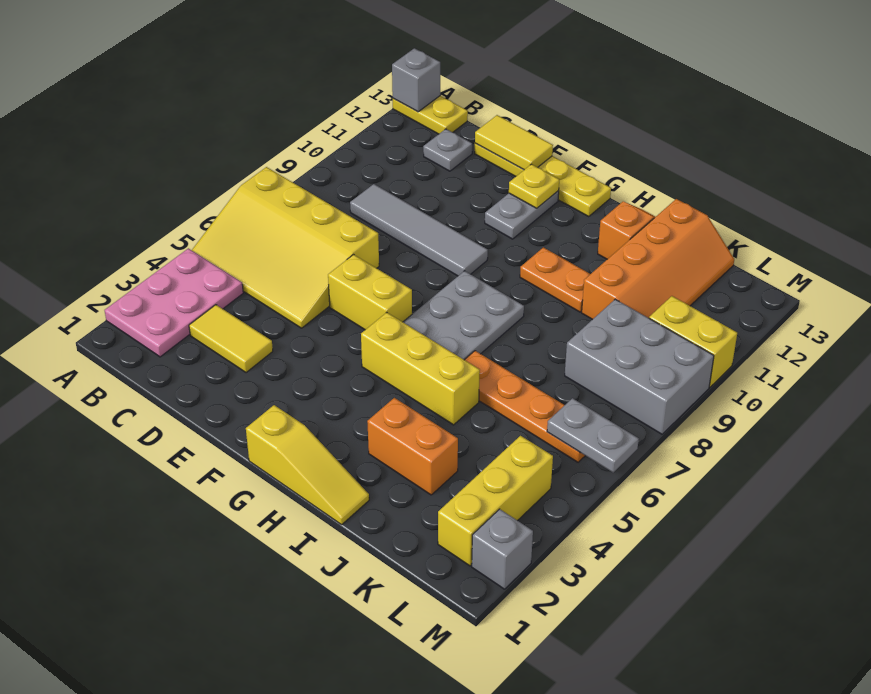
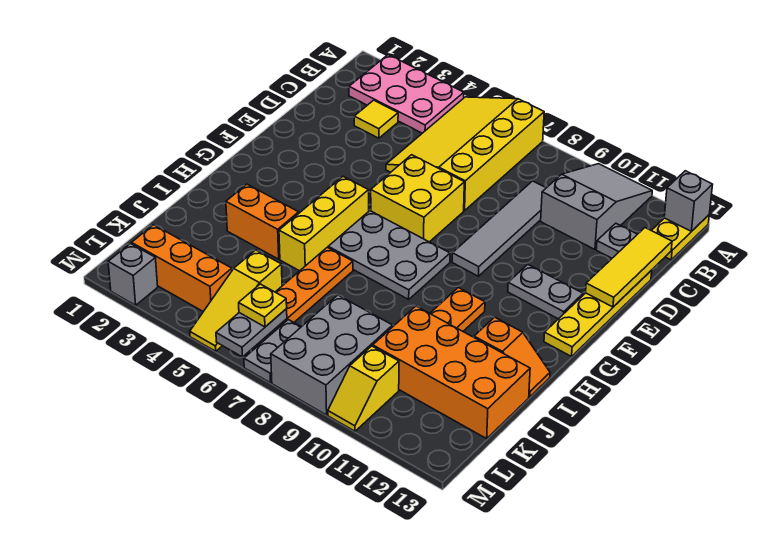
none -> grey slope A10:C11 level 1 top C
yellow tile C3:D3 level 1 -> yellow tile C3 level 1
yellow tile D13:E13 level 2 -> yellow tile C13:E13 level 2
yellow brick E6:F6 level 1 -> yellow brick E6:F7 level 1
yellow plate F12 level 2 -> yellow plate L6 level 3
yellow slope G1:I1 level 1 top G -> yellow slope K5:M5 level 1 top K
orange brick I3:J3 level 1 -> orange brick I3:I4 level 1
orange slope J10:K13 level 1 top J -> orange brick J10:K13 level 1
yellow brick L2:L4 level 1 -> orange brick L2:L4 level 1
none -> grey plate L7:M7 level 1
yellow brick L10:M10 level 1 -> yellow slope L10:M10 level 1 top L

